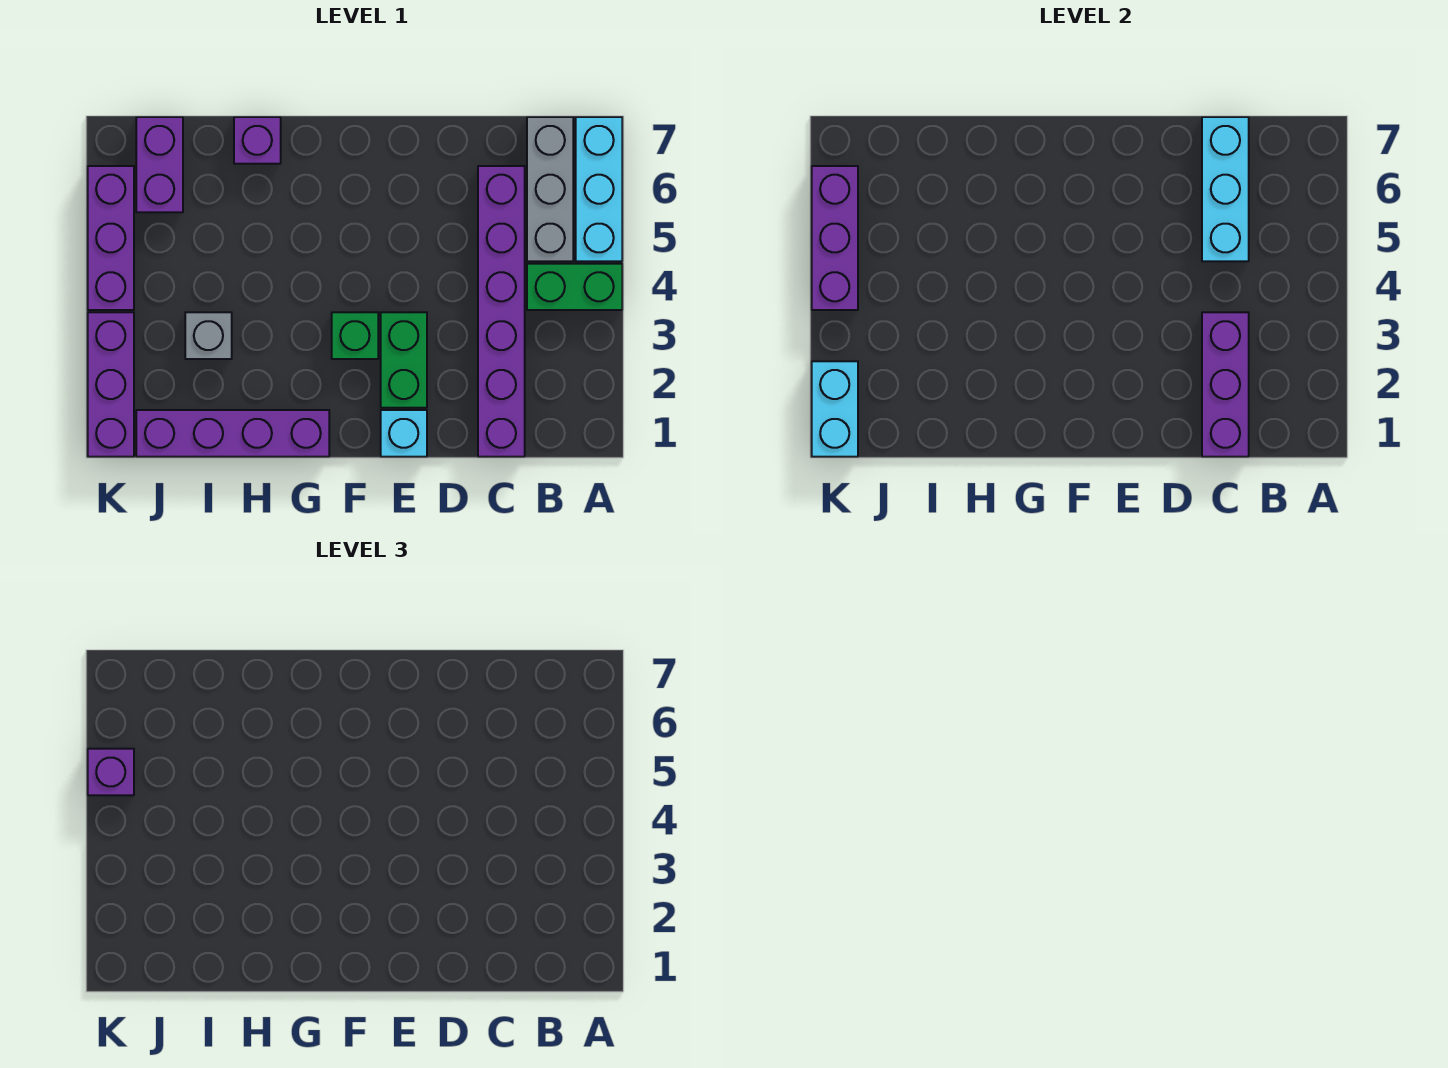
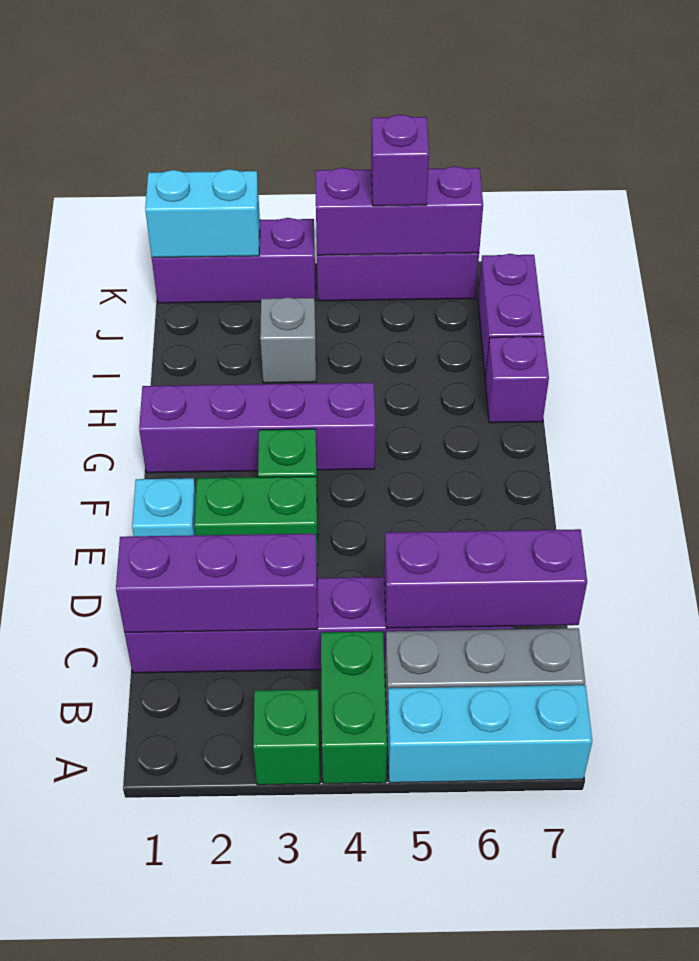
none -> green brick A3 level 1
cyan brick C5:C7 level 2 -> purple brick C5:C7 level 2
purple brick G1:J1 level 1 -> purple brick G1:G4 level 1
purple brick J6:J7 level 1 -> purple brick I7:J7 level 1

